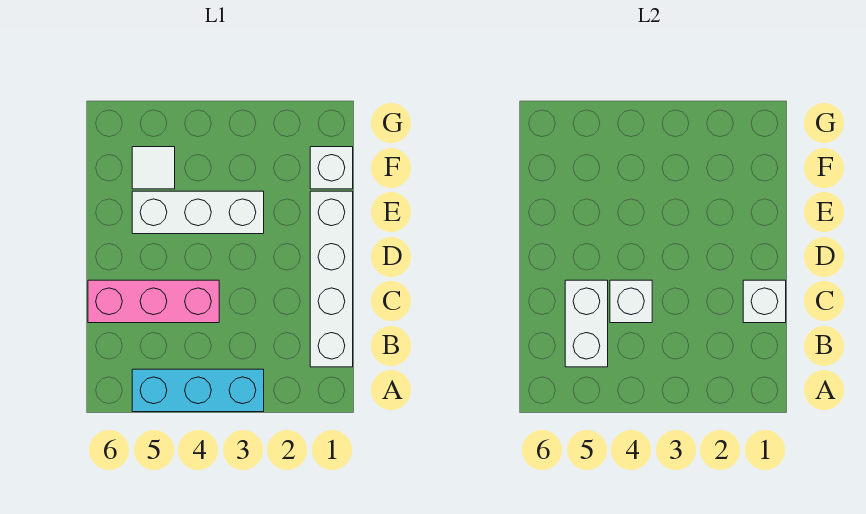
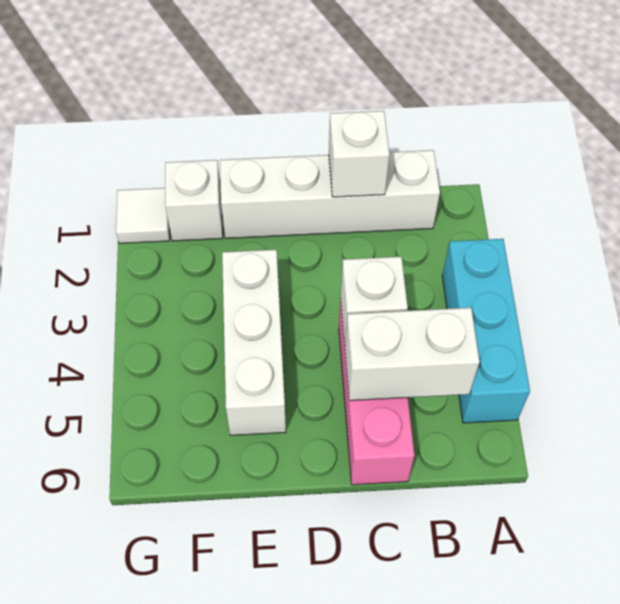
white tile F5 level 1 -> white tile G1 level 1

